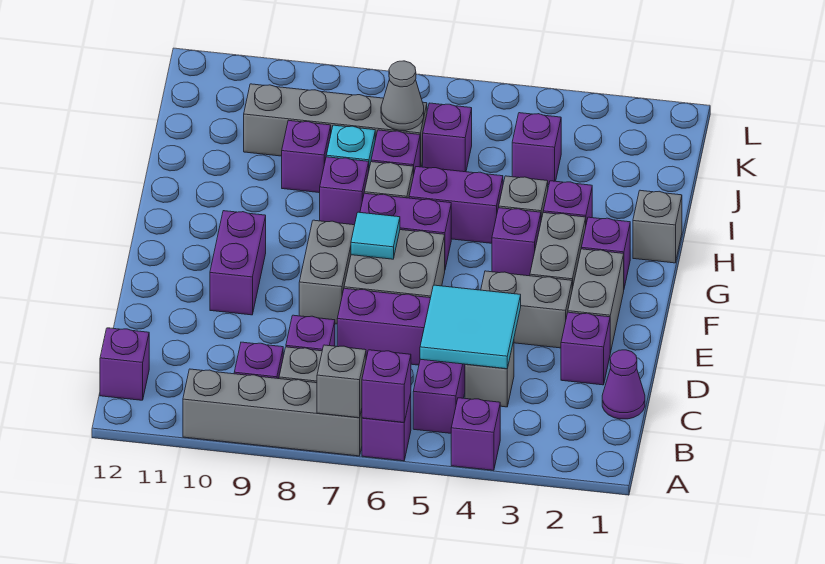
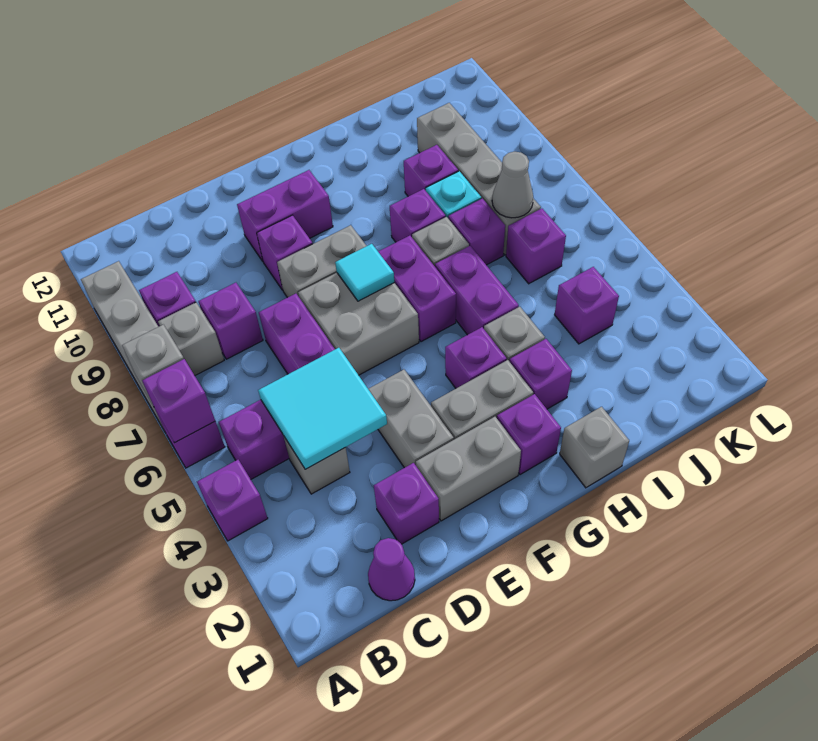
purple brick B12 level 1 -> purple brick E9 level 1

